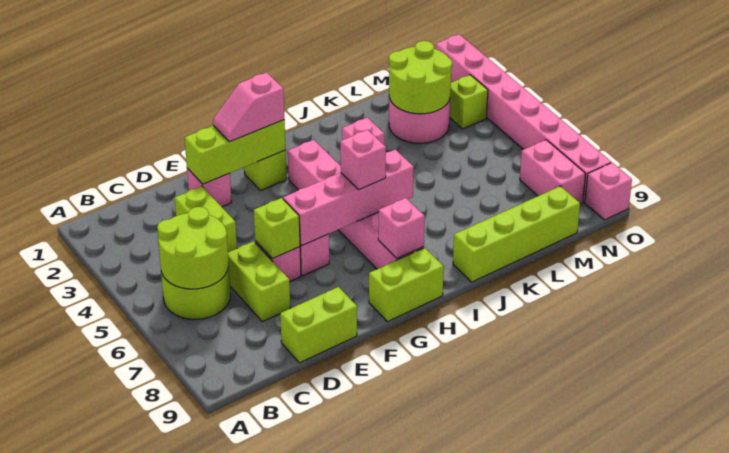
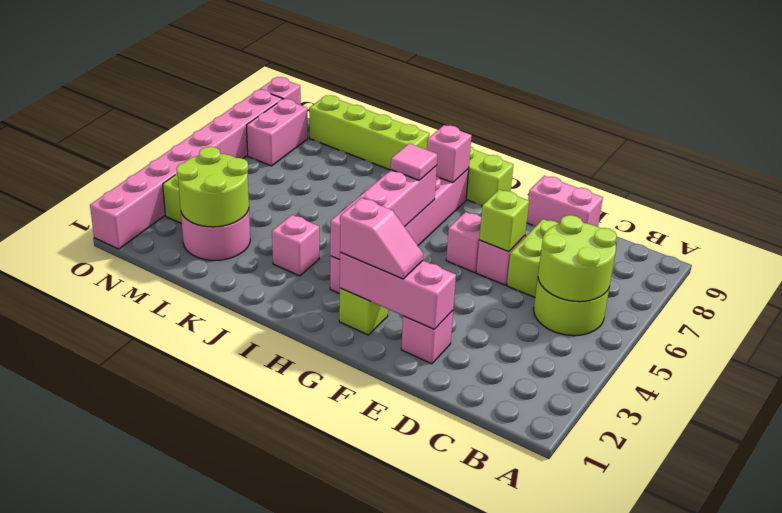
lime brick D3:D4 level 1 -> none
lime brick D9:E9 level 1 -> pink brick D9:E9 level 1
lime brick E2:G2 level 2 -> pink brick E2:G2 level 2
pink brick F6:I6 level 2 -> pink brick H3:H6 level 2
pink brick H6 level 3 -> pink tile H6 level 3

